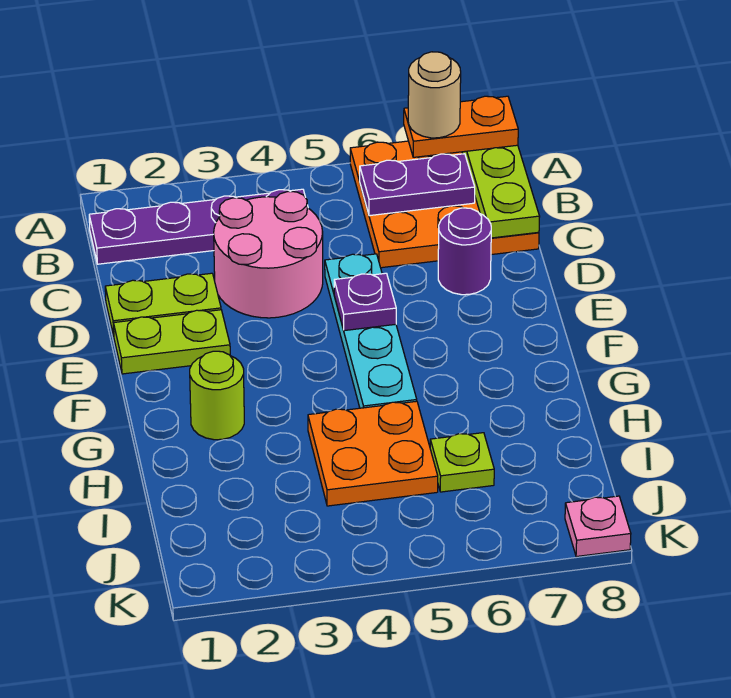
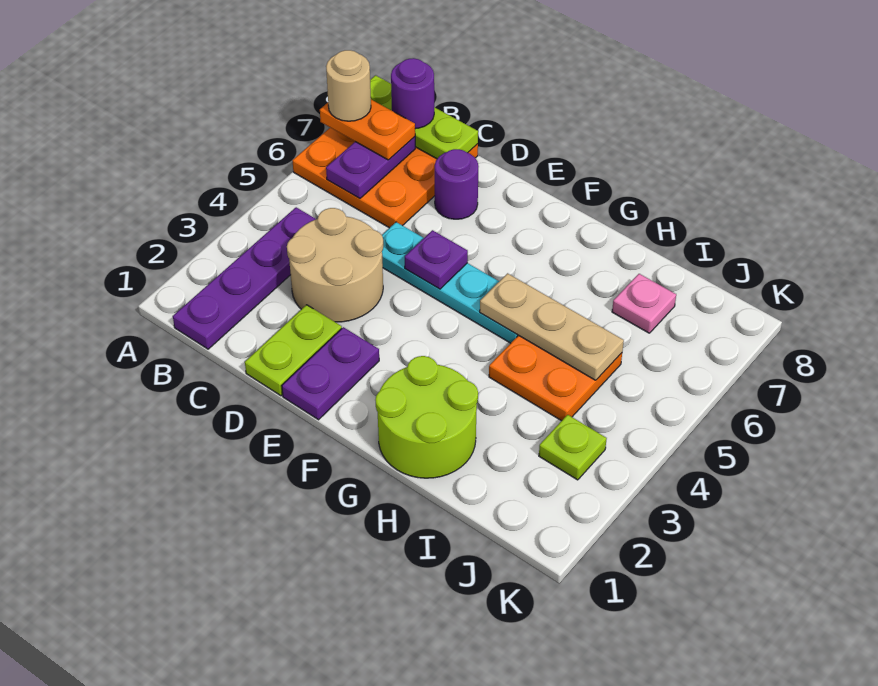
orange plate A7:A8 level 3 -> orange plate A7:B7 level 3
none -> purple round brick B8 level 3
pink round brick C3:D4 level 1 -> tan round brick C3:D4 level 1
lime plate E1:E2 level 1 -> purple plate E1:E2 level 1
lime round brick G2 level 1 -> lime round brick G1:H2 level 1
none -> tan plate G5:I5 level 2
lime plate I6 level 1 -> lime plate J3 level 1
pink plate K8 level 1 -> pink plate I7 level 1

